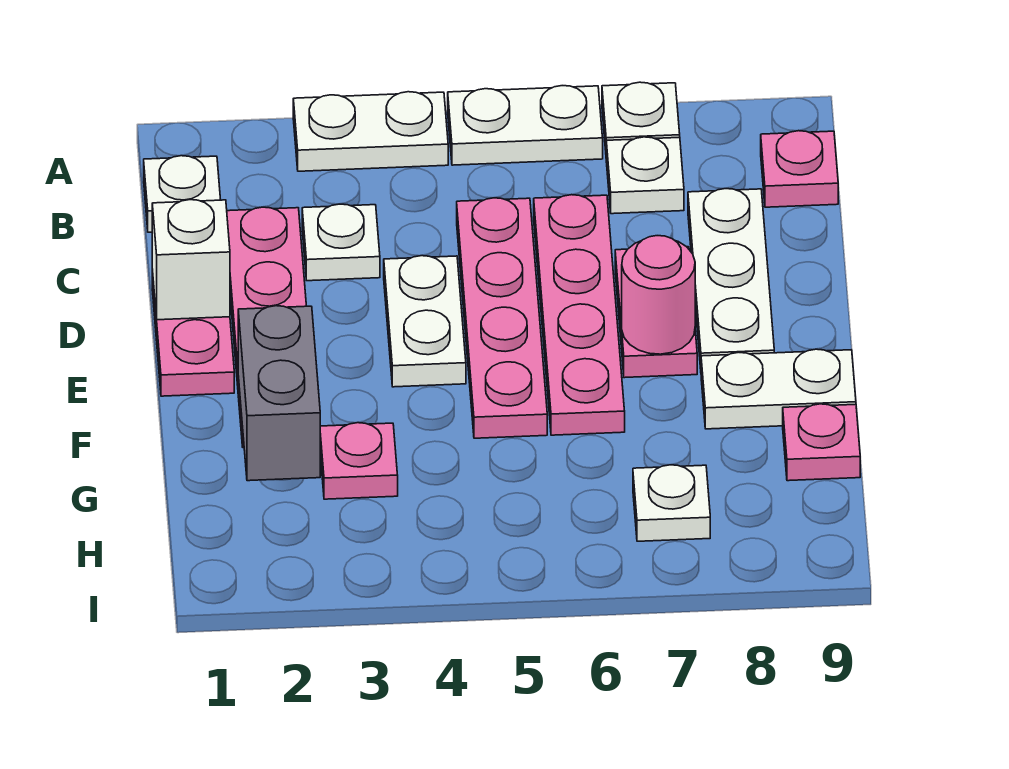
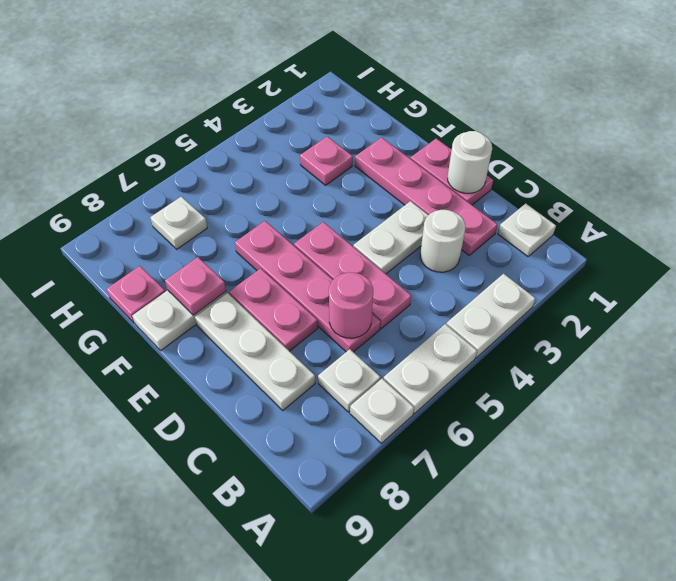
pink plate B9 level 1 -> pink plate F8 level 2
white plate C3 level 1 -> white round brick C3 level 1
pink plate C5:F5 level 1 -> pink plate C5:E5 level 1
white brick D1 level 2 -> white round brick D1 level 2
white plate D4:E4 level 1 -> white plate D3:D4 level 1
pink round brick E7 level 2 -> pink round brick C6 level 2
grey brick F2:G2 level 2 -> none

